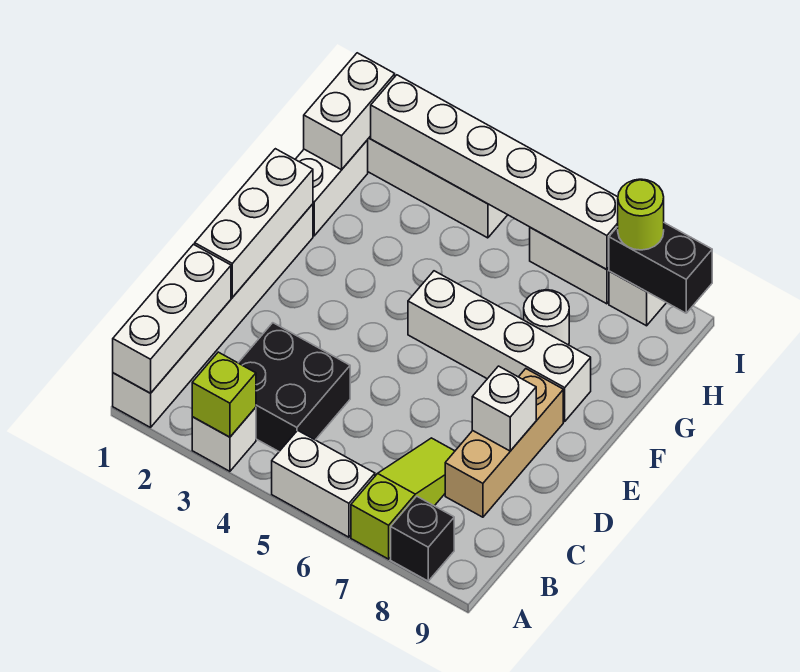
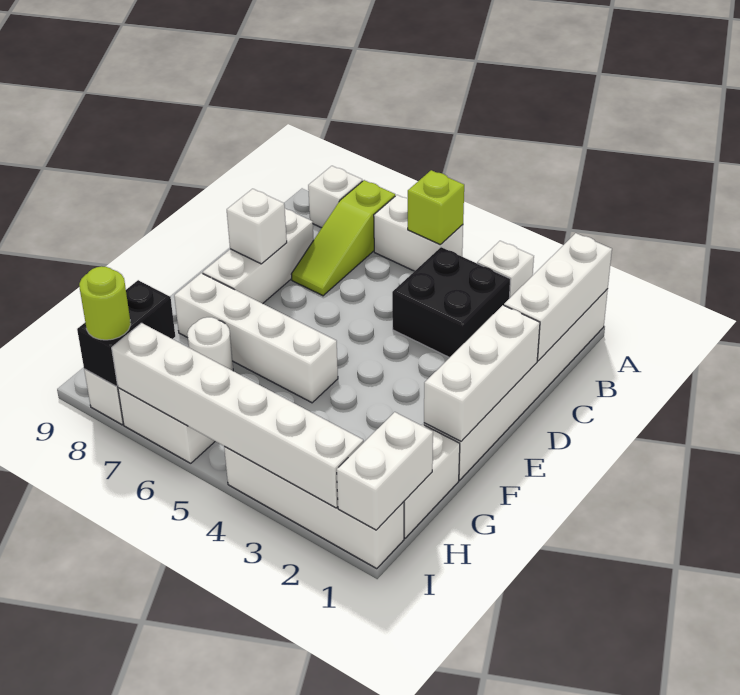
lime brick A3 level 2 -> lime brick A5 level 2
black brick A8 level 1 -> white brick A8 level 1
tan brick C8:E8 level 1 -> white brick C8:E8 level 1
black brick I8:I9 level 2 -> black brick H8:I8 level 2

